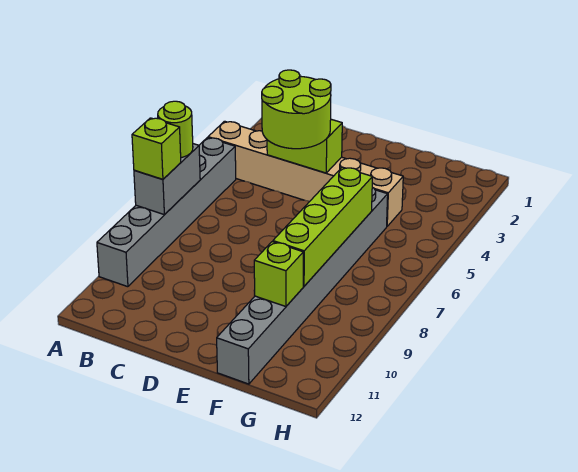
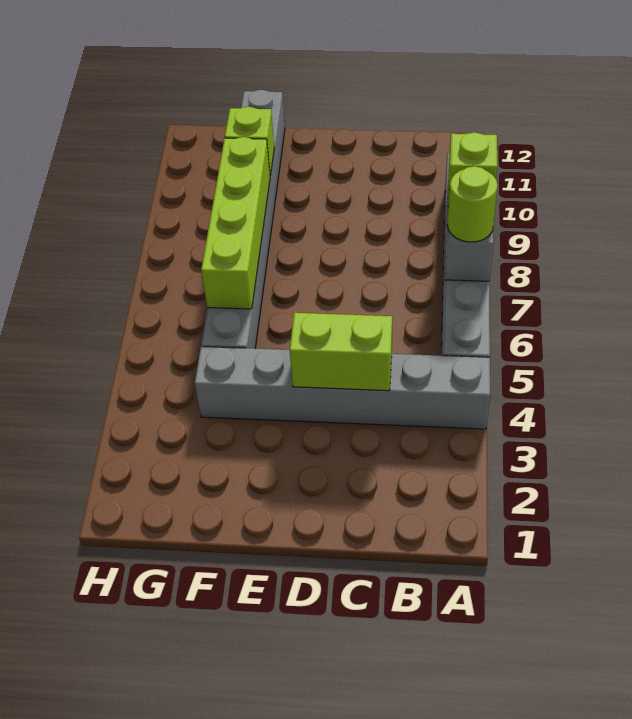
tan brick A4:F4 level 1 -> grey brick A4:F4 level 1
lime round brick C4:D5 level 3 -> none

